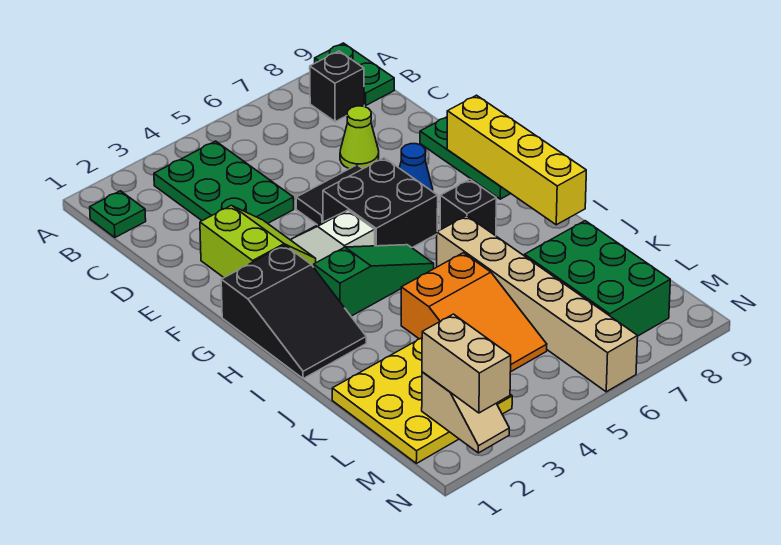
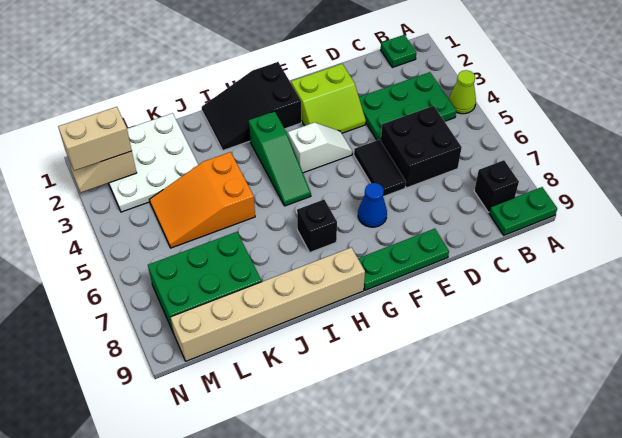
lime cone D7 level 1 -> lime cone A4 level 1
black brick F5:G6 level 1 -> black brick C5:D6 level 1
yellow brick F9:I9 level 2 -> none
tan brick I6:N6 level 1 -> tan brick H9:M9 level 1
yellow plate K1:M3 level 1 -> white plate K1:M3 level 1

